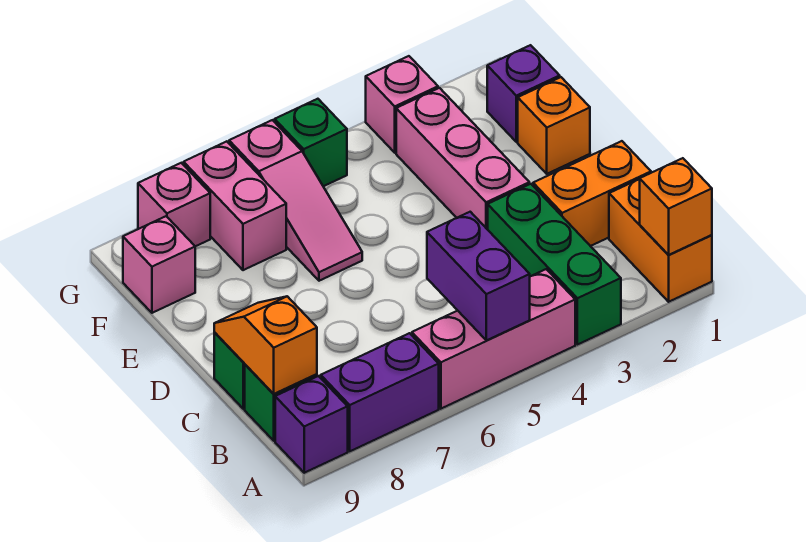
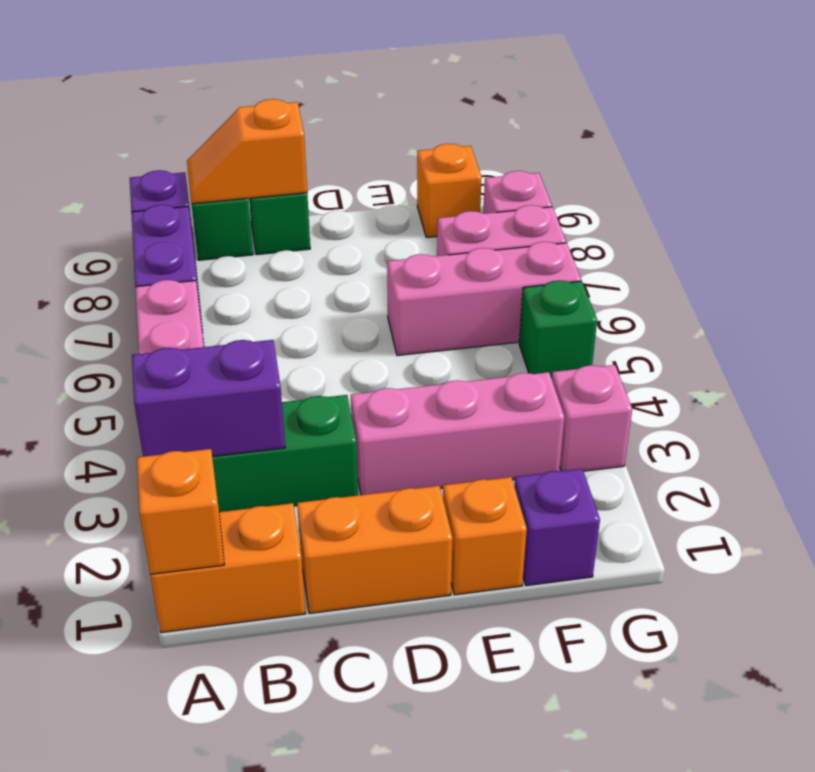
purple brick A5:B5 level 2 -> purple brick A3:B3 level 2
orange slope B9:C9 level 2 top B -> orange slope B9:C9 level 2 top C
orange brick C1:C2 level 1 -> orange brick C1:D1 level 1
pink slope E6:G6 level 1 top G -> pink brick E6:G6 level 1
pink brick F9 level 1 -> orange brick F9 level 1

